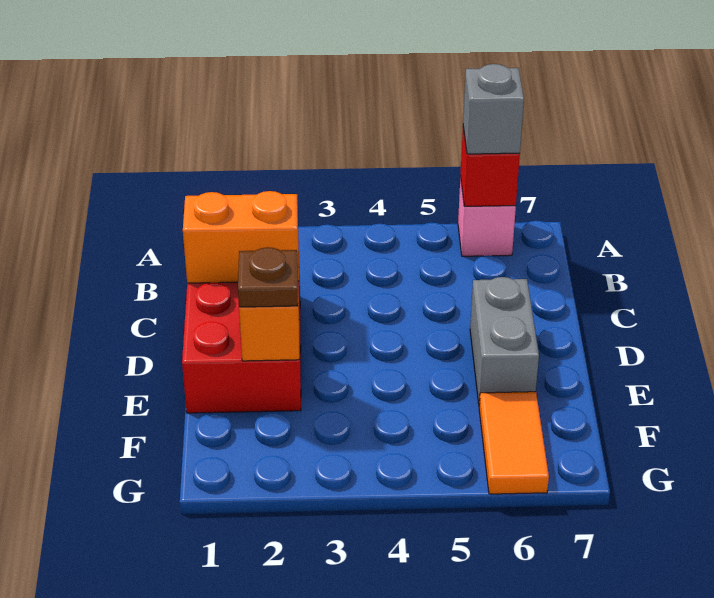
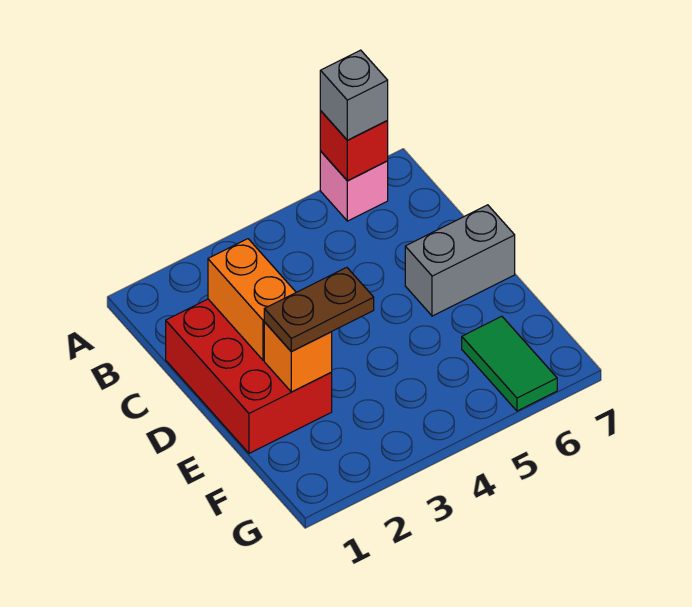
orange brick C1:C2 level 2 -> orange brick C2:D2 level 2
grey brick D6:E6 level 1 -> grey brick D6:D7 level 1
brown plate E2 level 3 -> brown plate E2:E3 level 3
orange tile F6:G6 level 1 -> green tile F6:G6 level 1

